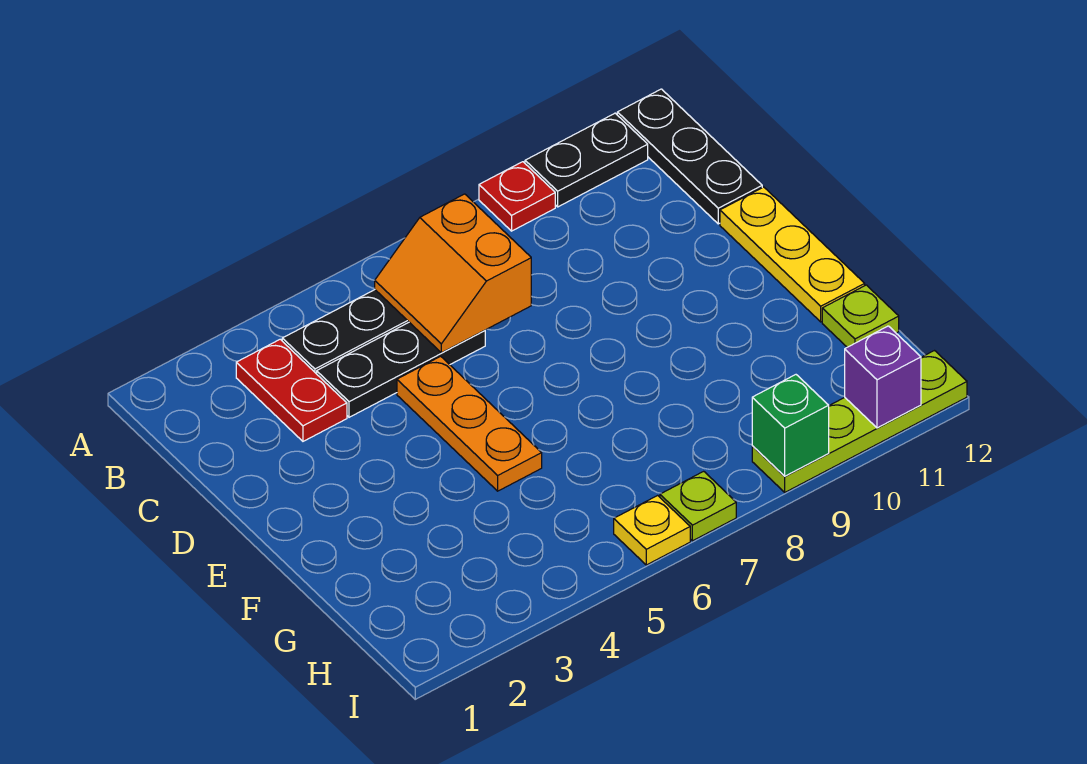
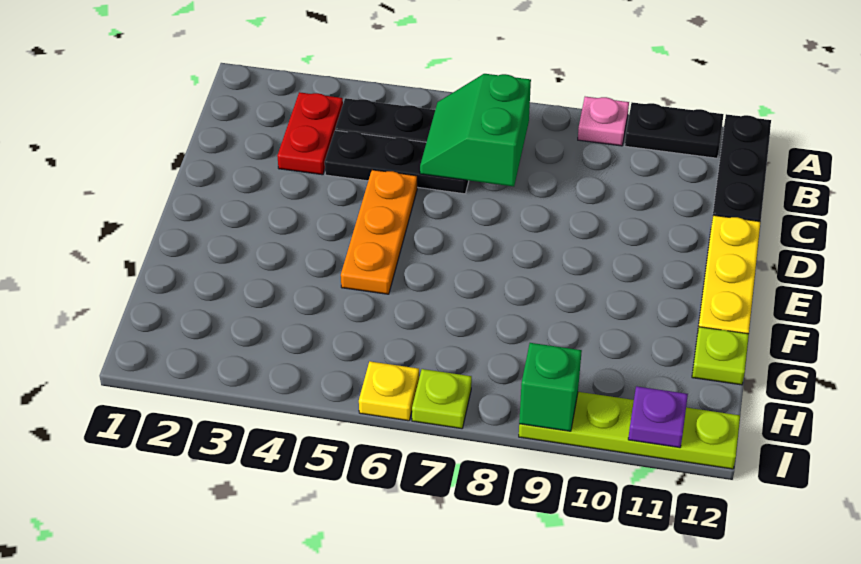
red plate A9 level 1 -> pink plate A9 level 1
orange slope B6:C7 level 2 top 7 -> green slope B6:C7 level 2 top 7
purple brick I11 level 2 -> purple plate I11 level 2

